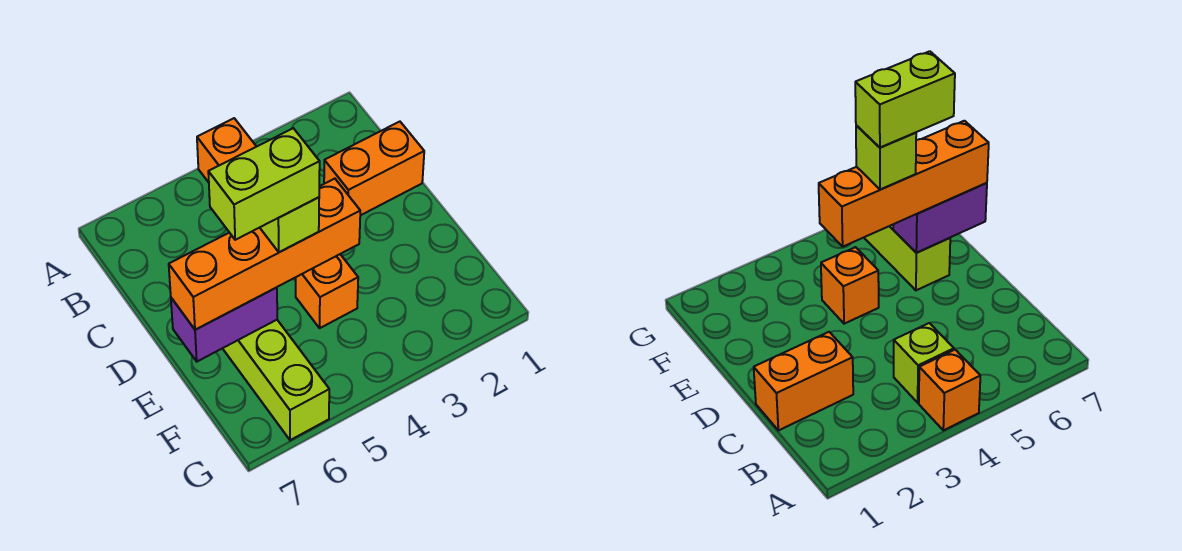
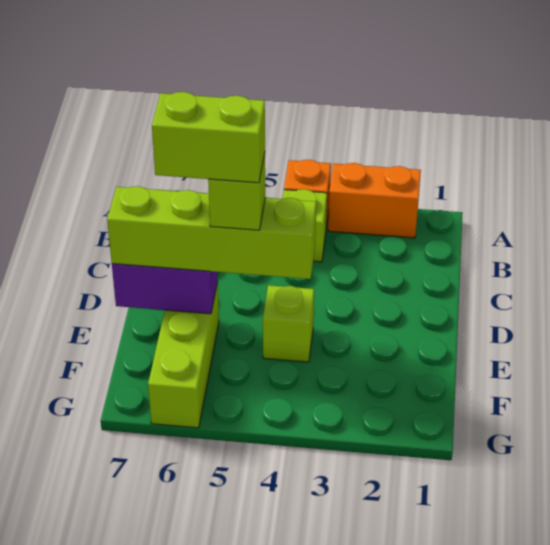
orange brick C1:C2 level 1 -> orange brick A2:A3 level 1
orange brick E4 level 1 -> lime brick E4 level 1
orange brick E4:E7 level 3 -> lime brick E4:E7 level 3

